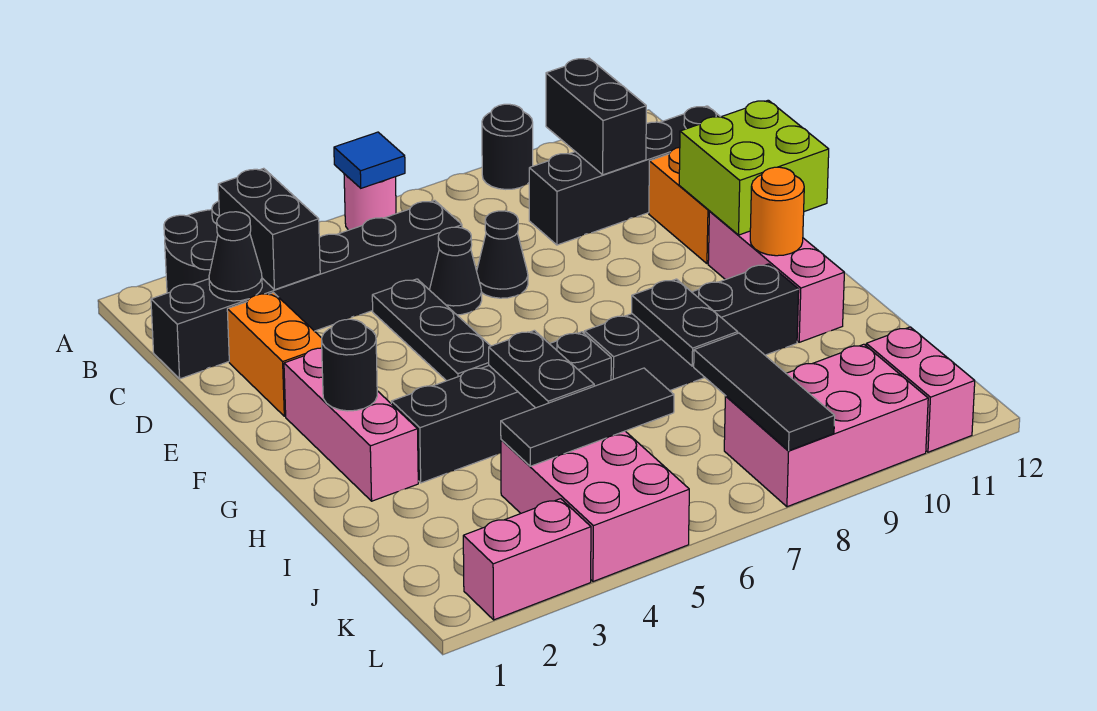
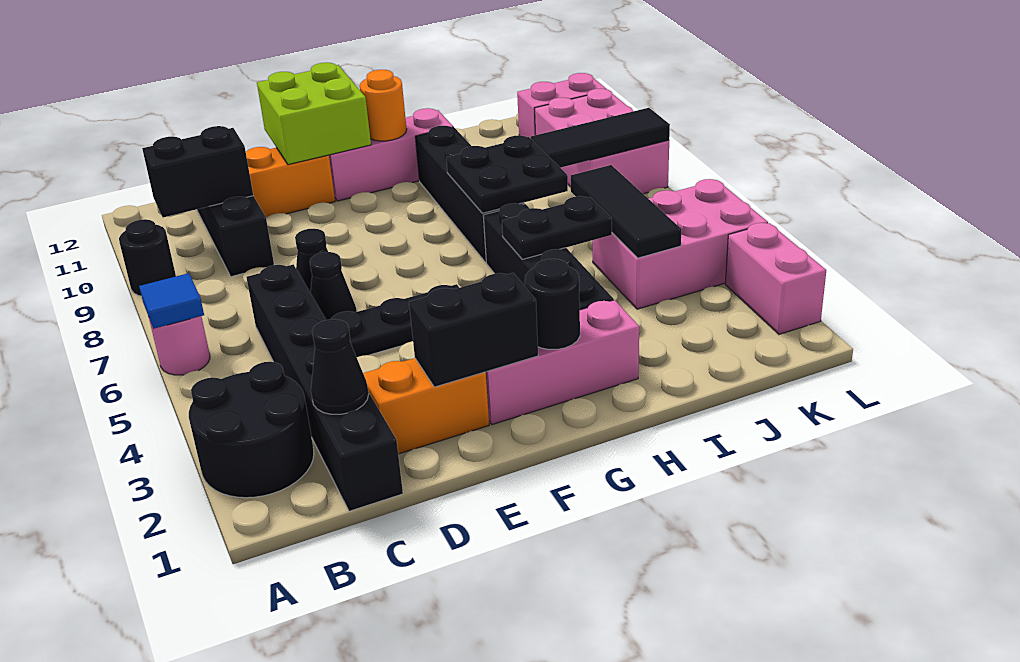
black brick B3:C3 level 2 -> black brick E2:F2 level 2
black plate H8:I8 level 2 -> black plate H7:I8 level 2

